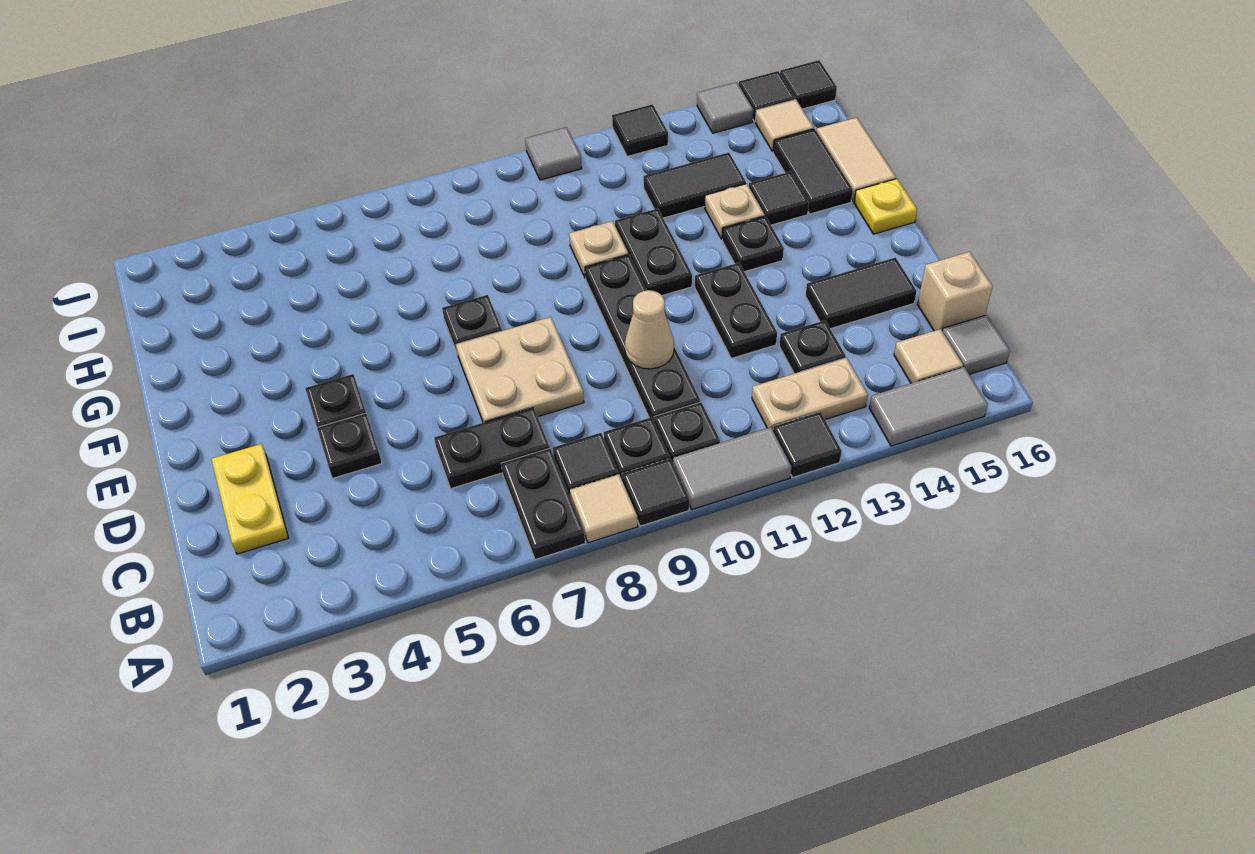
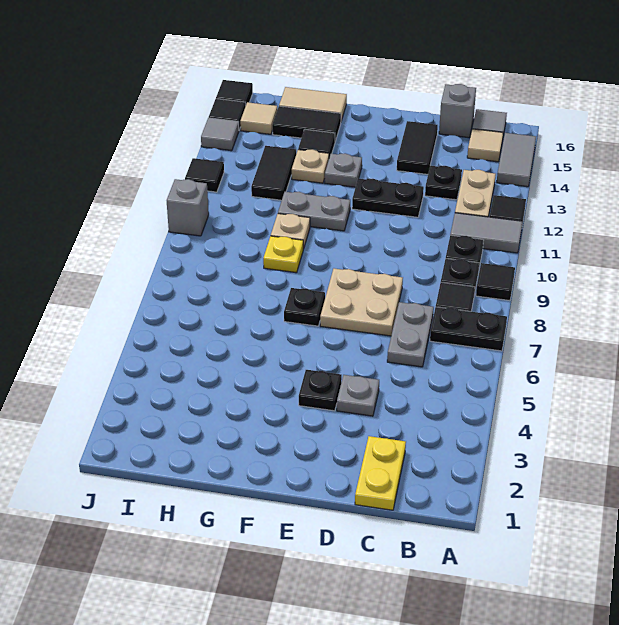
tan tile A8 level 1 -> none
grey tile A10:A11 level 1 -> grey tile A11:B11 level 1
yellow plate C2:D2 level 1 -> yellow plate C1:C2 level 1
black plate C6:C7 level 1 -> grey plate C6:C7 level 1
black plate C10:F10 level 1 -> none
tan brick C16 level 1 -> grey brick C16 level 1
black plate D4 level 1 -> grey plate D4 level 1
tan cone D10 level 2 -> none
black plate F11:G11 level 1 -> grey plate F11:G11 level 1
black plate F13 level 1 -> grey plate F13 level 1
yellow plate F16 level 1 -> yellow plate G9 level 1
grey tile J10 level 1 -> grey brick J10 level 1

